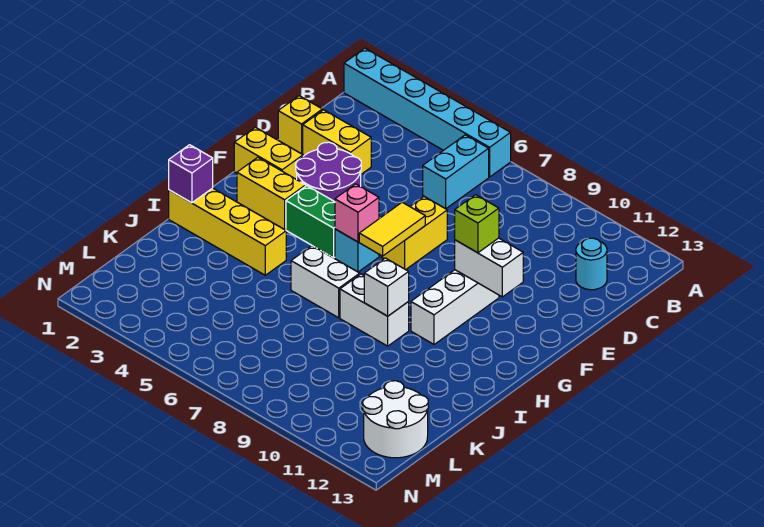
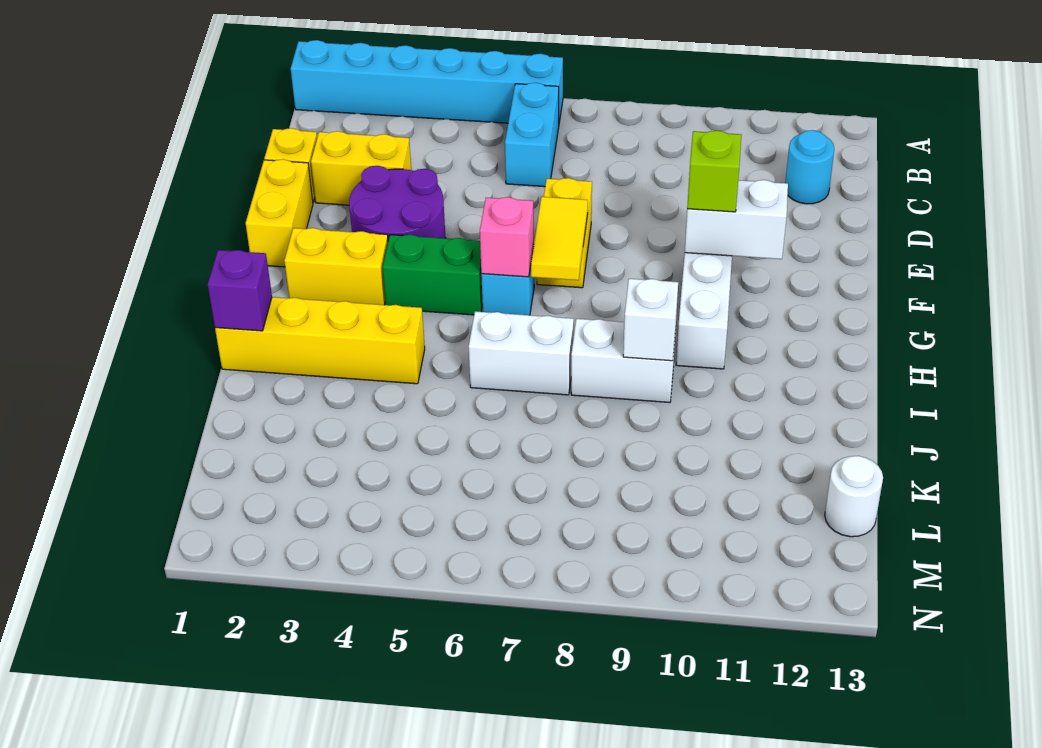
yellow brick F1:F2 level 1 -> yellow brick E1:F1 level 1
white round brick L12:M13 level 1 -> white round brick L13 level 1

